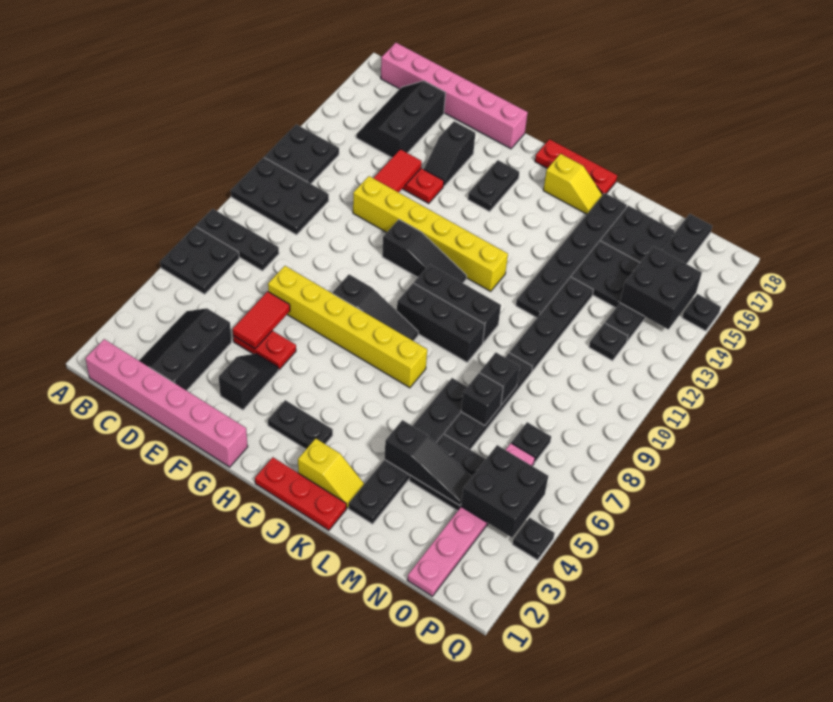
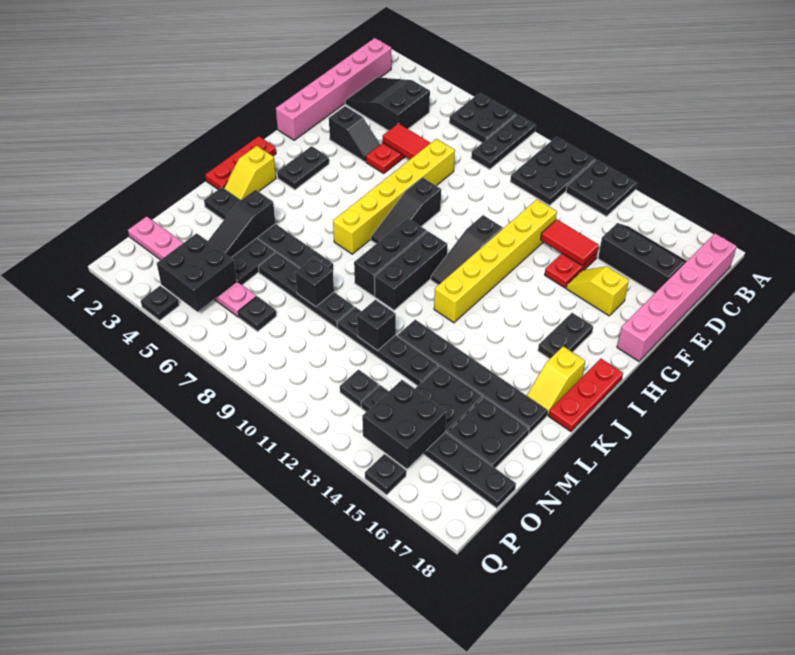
black slope C2:D4 level 1 top D -> black slope C2:D4 level 1 top 4
black slope F15:F16 level 1 top 16 -> yellow slope F15:F16 level 1 top 16
black plate H15:H16 level 1 -> black plate H16:I16 level 1
black brick M7 level 2 -> black brick M11 level 2

